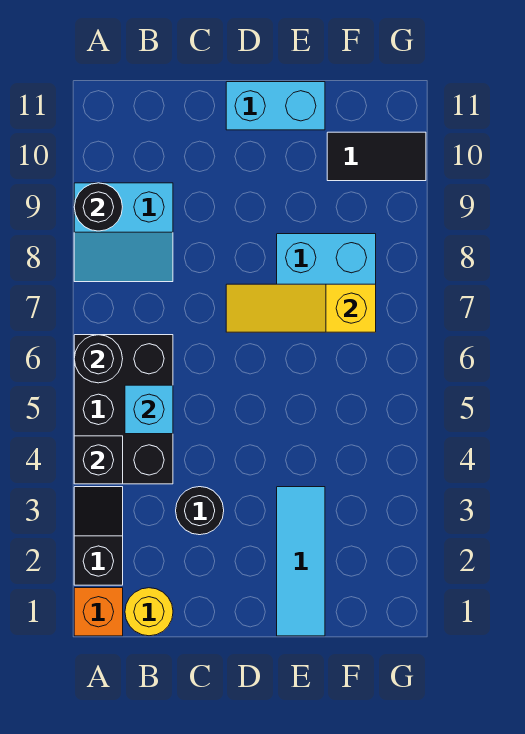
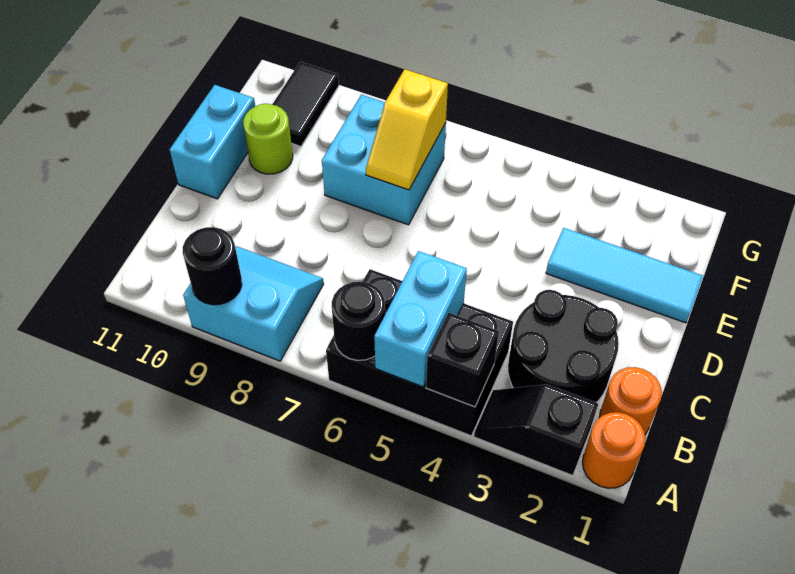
orange brick A1 level 1 -> orange round brick A1 level 1
cyan slope A8:B9 level 1 top 9 -> cyan slope A8:B9 level 1 top A
yellow round brick B1 level 1 -> orange round brick B1 level 1
cyan brick B5 level 2 -> cyan brick A5:B5 level 2
black round brick C3 level 1 -> black round brick B2:C3 level 1
yellow slope D7:F7 level 2 top F -> yellow slope E7:F7 level 2 top F
none -> lime round brick E10 level 1

